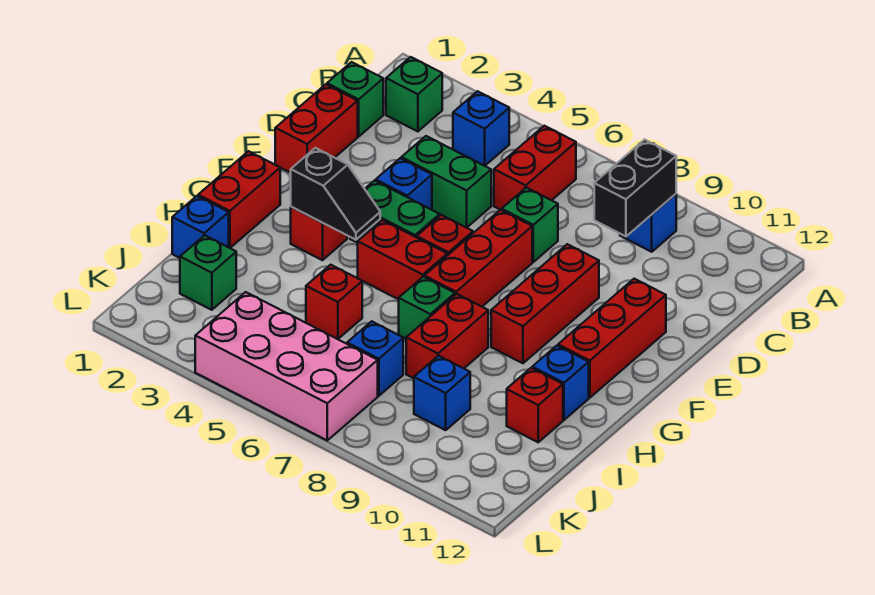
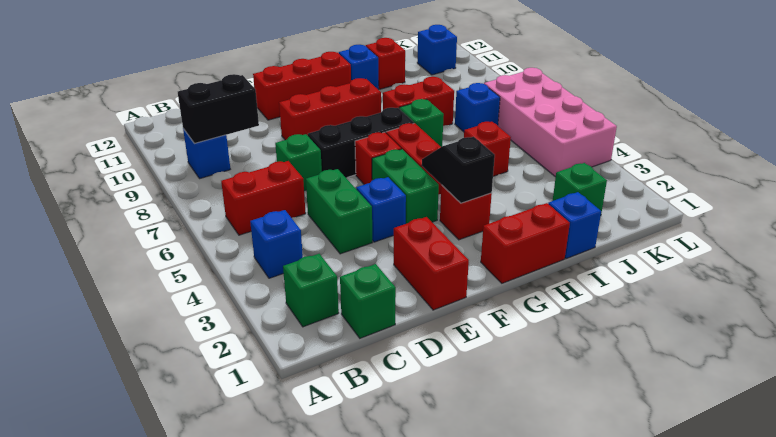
red brick D1:E1 level 1 -> red brick E1:E2 level 1
red brick E7:G7 level 1 -> black brick E7:G7 level 1
blue brick J9 level 1 -> blue brick K11 level 1

